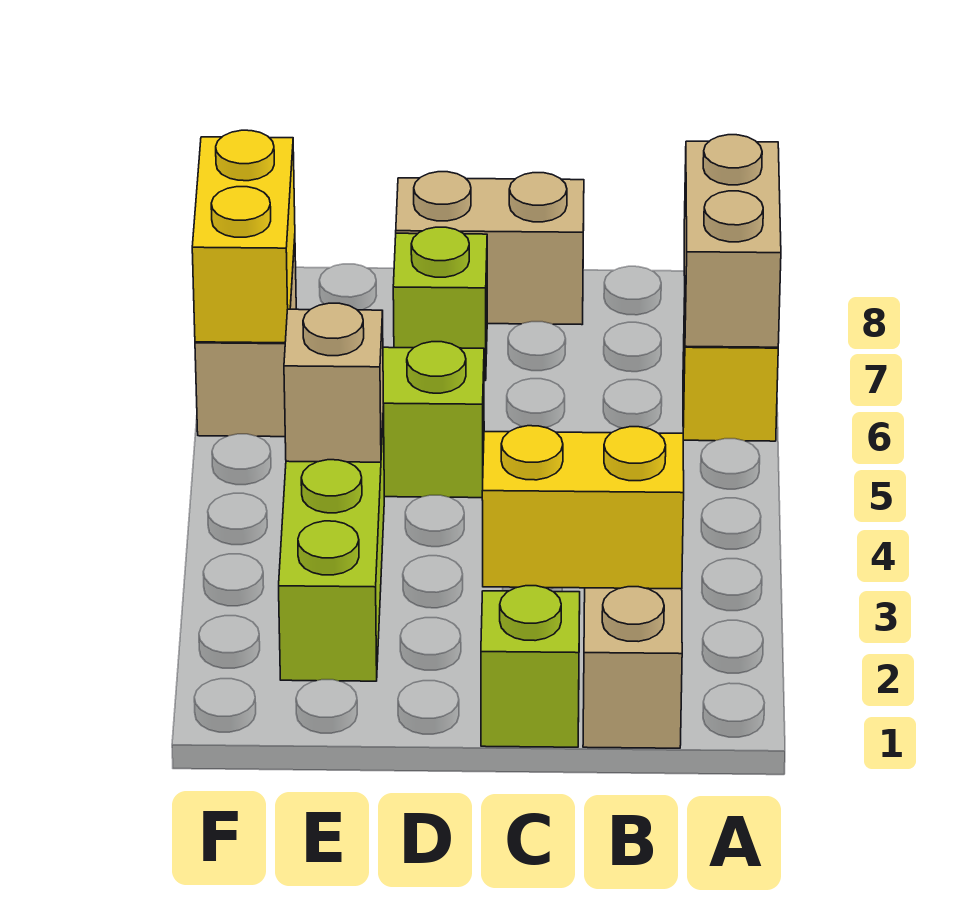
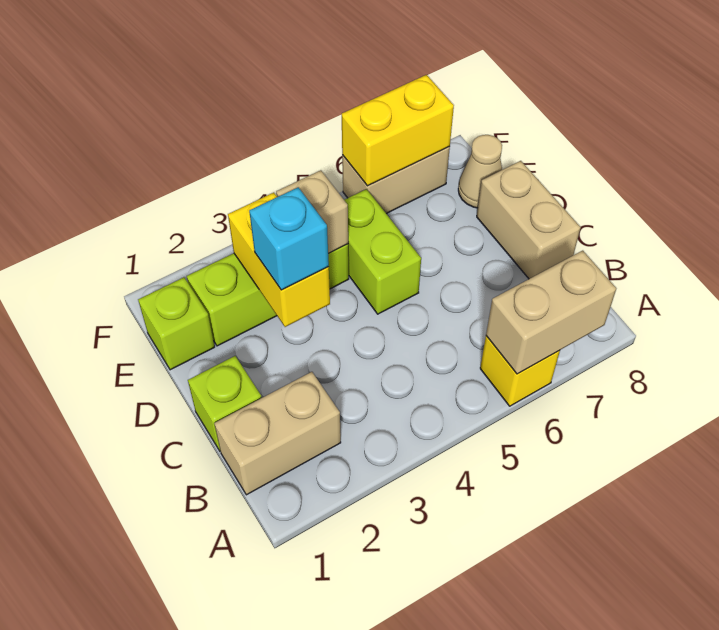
yellow brick B2:C2 level 2 -> yellow brick D3:E3 level 2
none -> cyan brick D3 level 3
lime brick D7 level 1 -> lime brick E1 level 1
none -> tan cone E8 level 1

